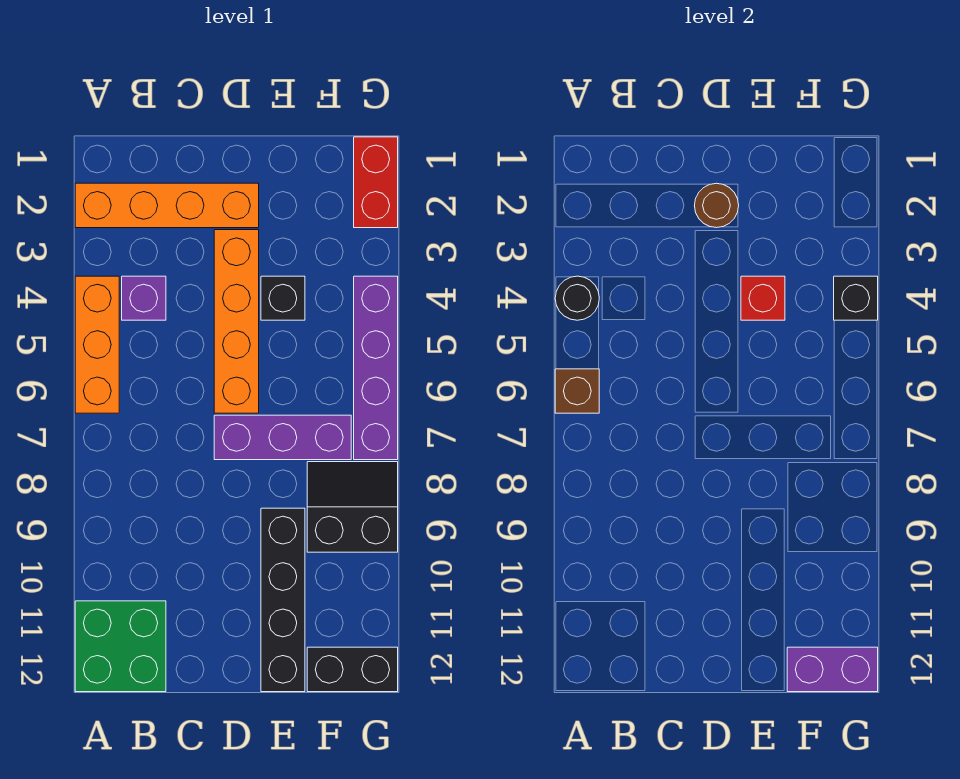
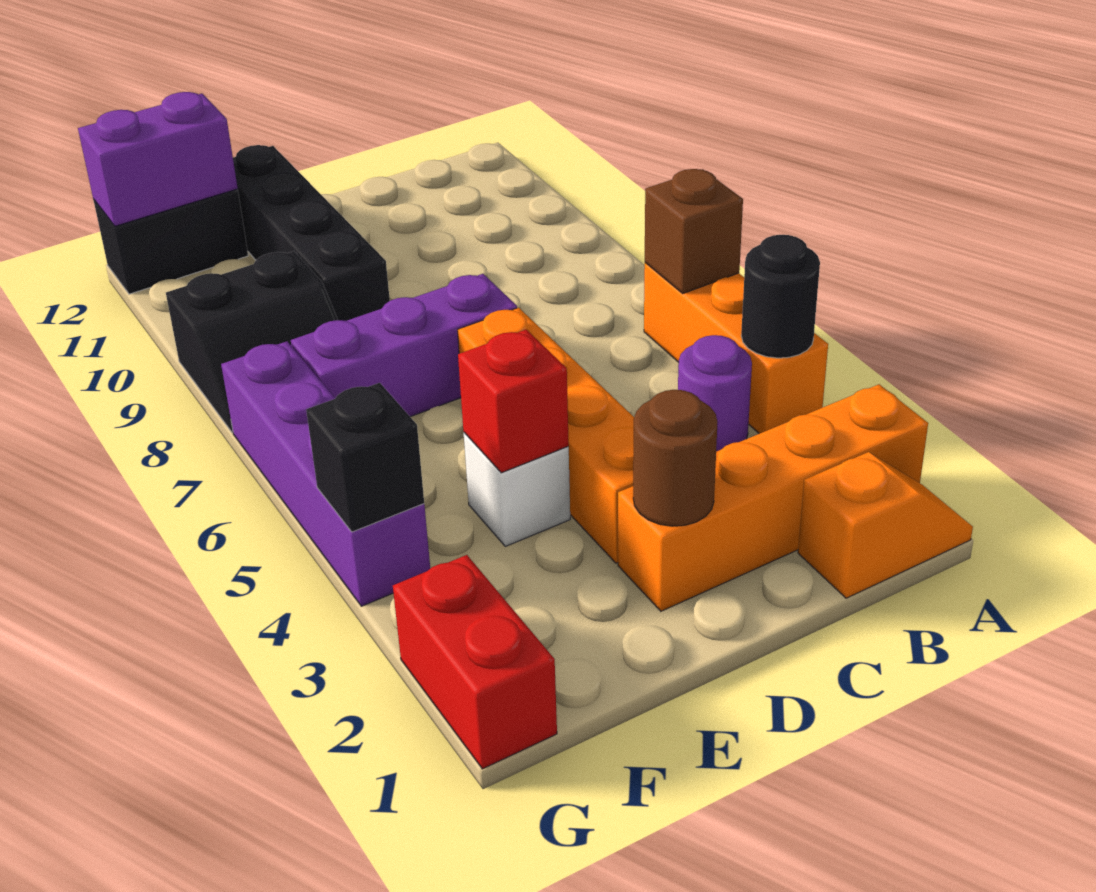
none -> orange slope A1:B1 level 1 top B
green brick A11:B12 level 1 -> none
purple brick B4 level 1 -> purple round brick B4 level 1
black brick E4 level 1 -> white brick E4 level 1

